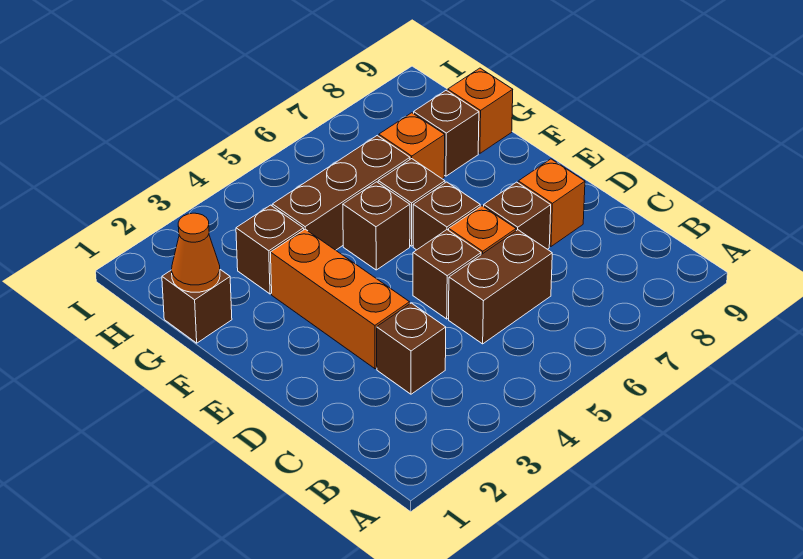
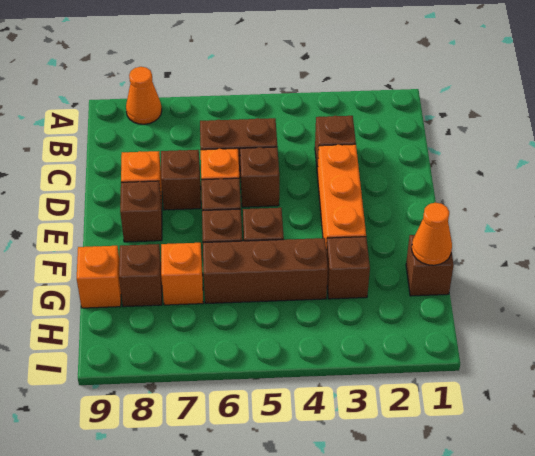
none -> orange cone A8 level 1
none -> brown brick E8 level 1

